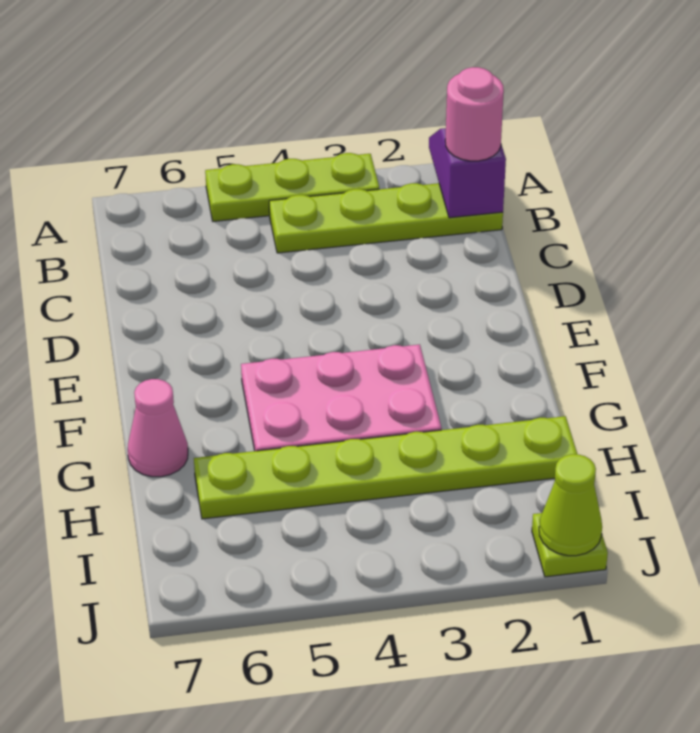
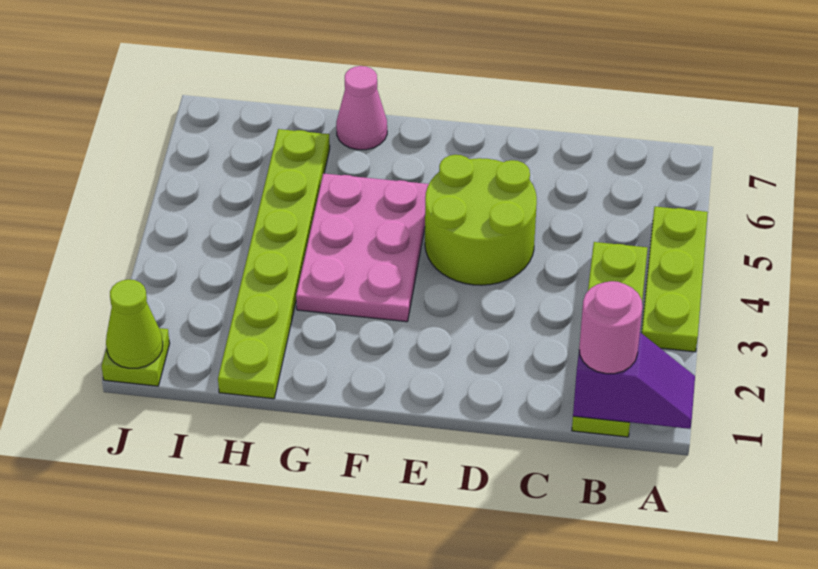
none -> lime round brick D4:E5 level 1

